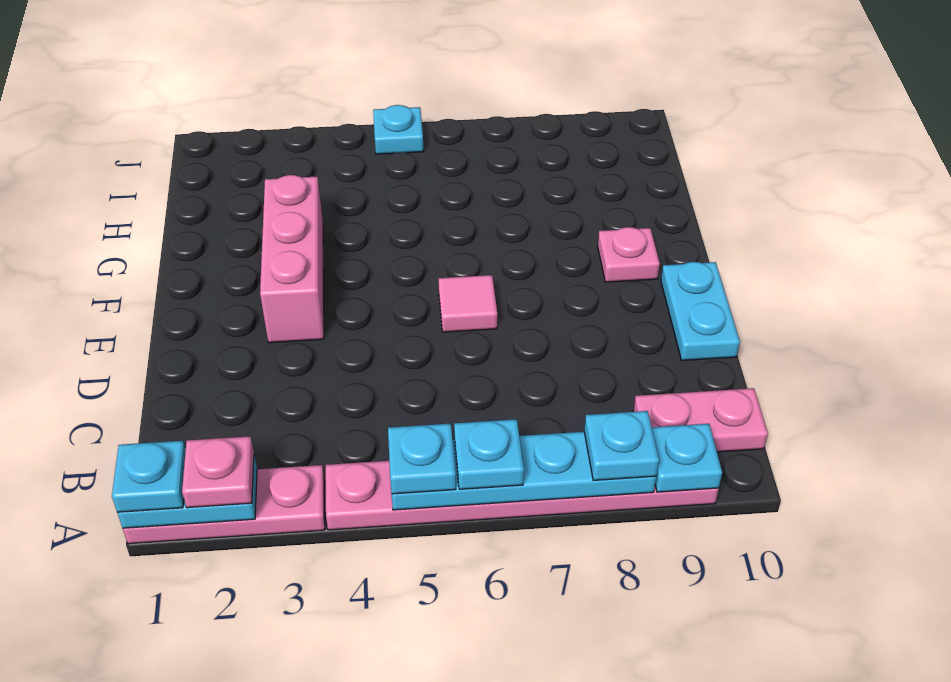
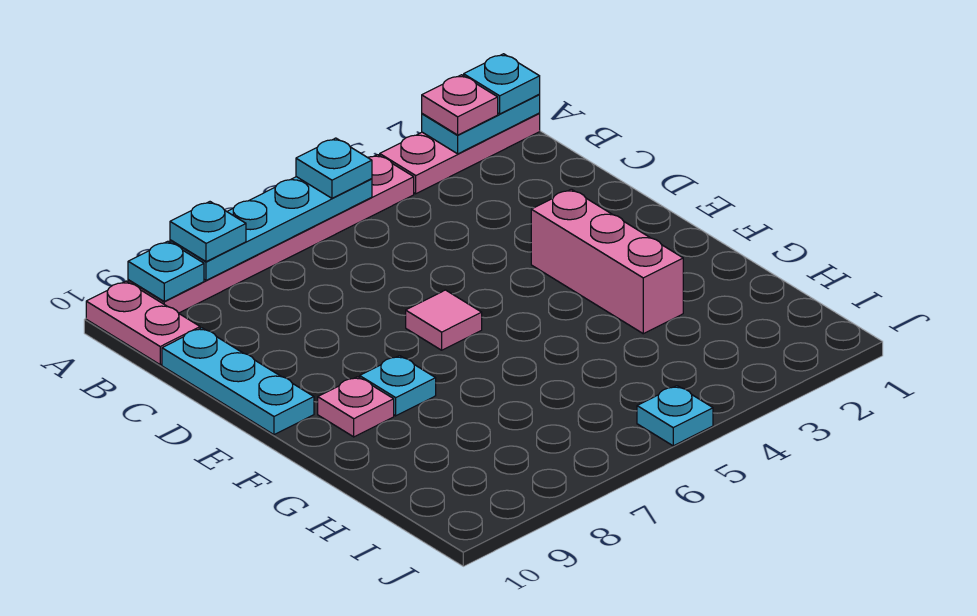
cyan plate A6 level 3 -> cyan plate F8 level 1
pink plate B9:B10 level 1 -> pink plate A10:B10 level 1
cyan plate D10:E10 level 1 -> cyan plate C10:E10 level 1

